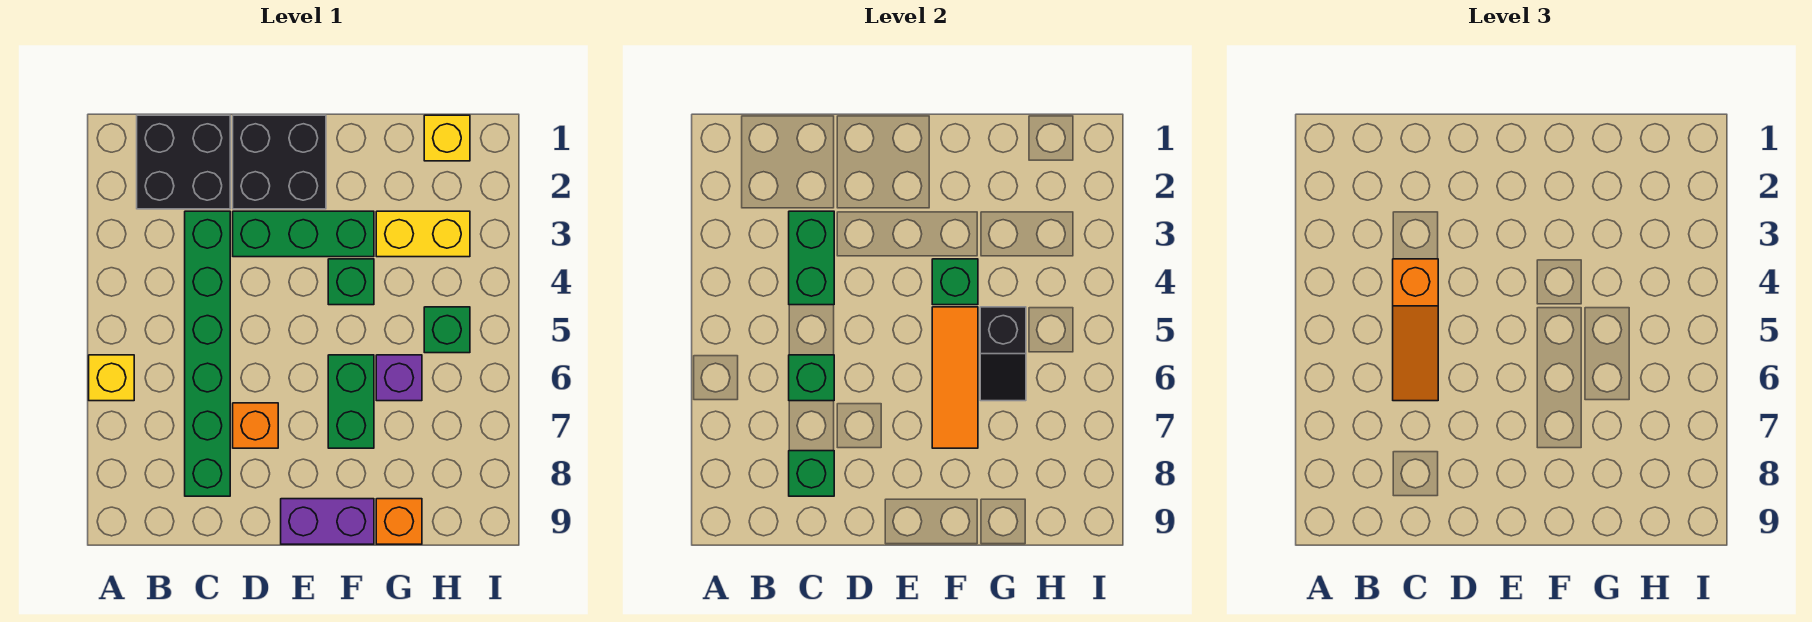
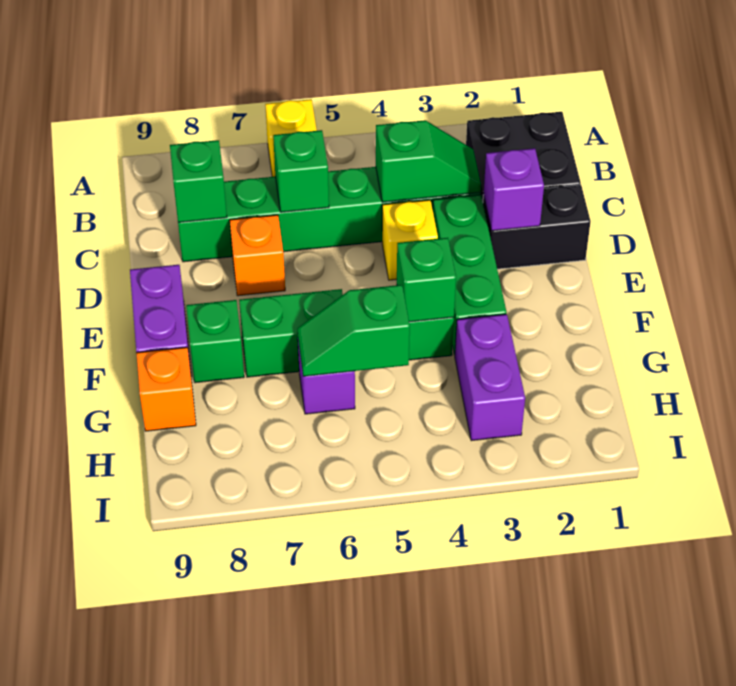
green brick C3:C4 level 2 -> green slope C3:C4 level 2 top 4
orange slope C4:C6 level 3 top 4 -> none
black brick D1:E2 level 1 -> black brick D1:D2 level 1
none -> purple brick D2 level 2
orange tile F5:F7 level 2 -> none
yellow brick G3:H3 level 1 -> purple brick G3:H3 level 1
black slope G5:G6 level 2 top 5 -> green slope G5:G6 level 2 top 5
yellow brick H1 level 1 -> yellow brick D4 level 1
green brick H5 level 1 -> green brick F8 level 1

